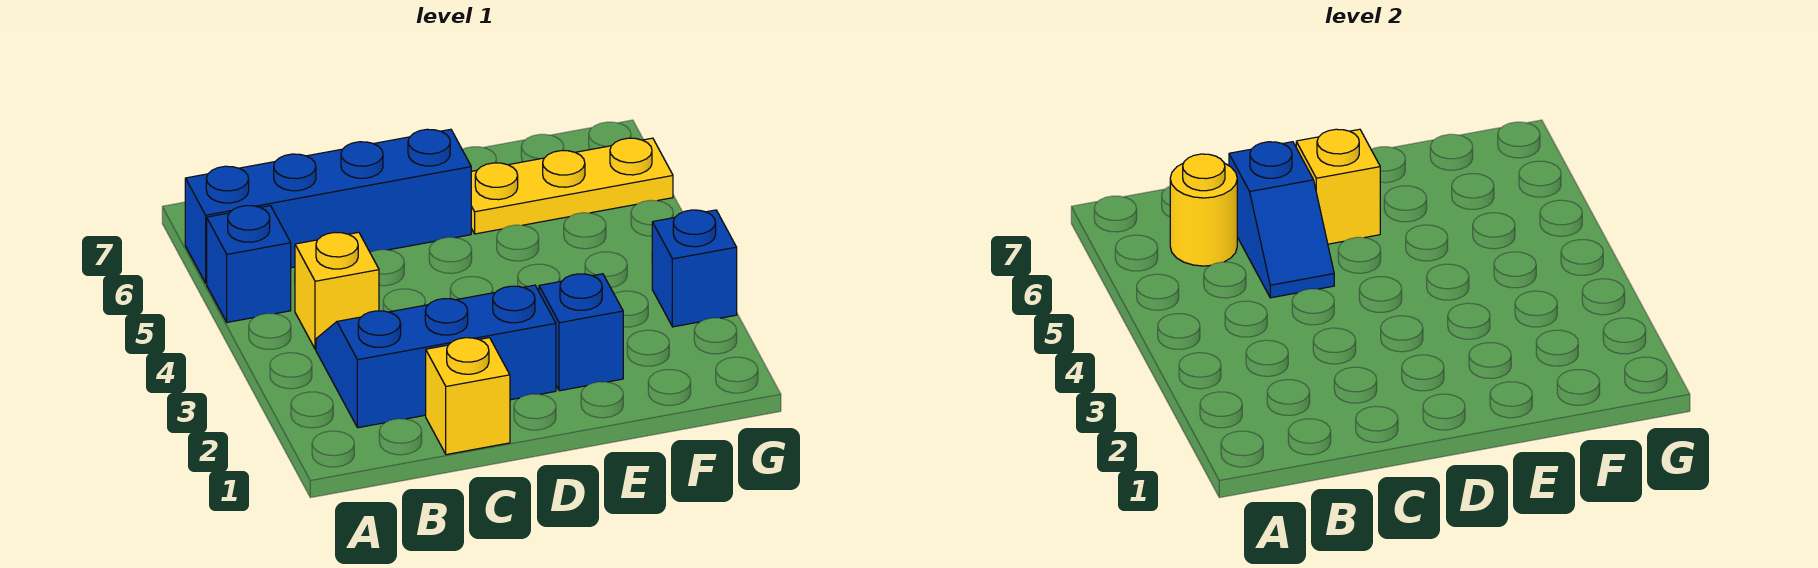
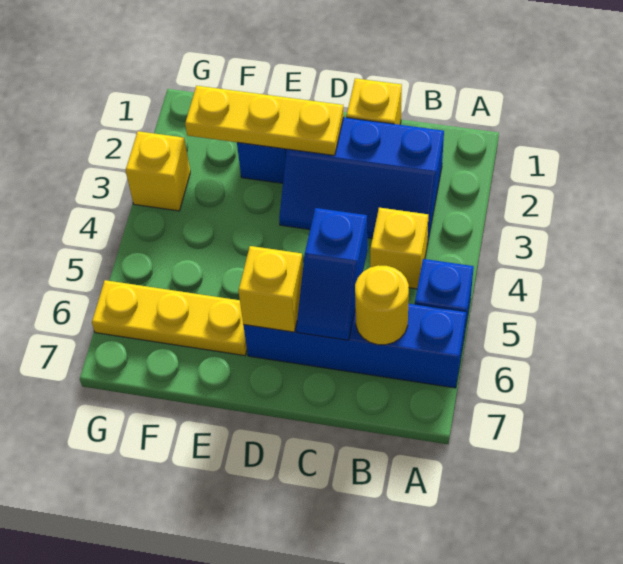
blue slope C5:C6 level 2 top 6 -> blue slope C5:C6 level 2 top 5
none -> yellow plate D2:F2 level 2
blue brick G3 level 1 -> yellow brick G3 level 1

